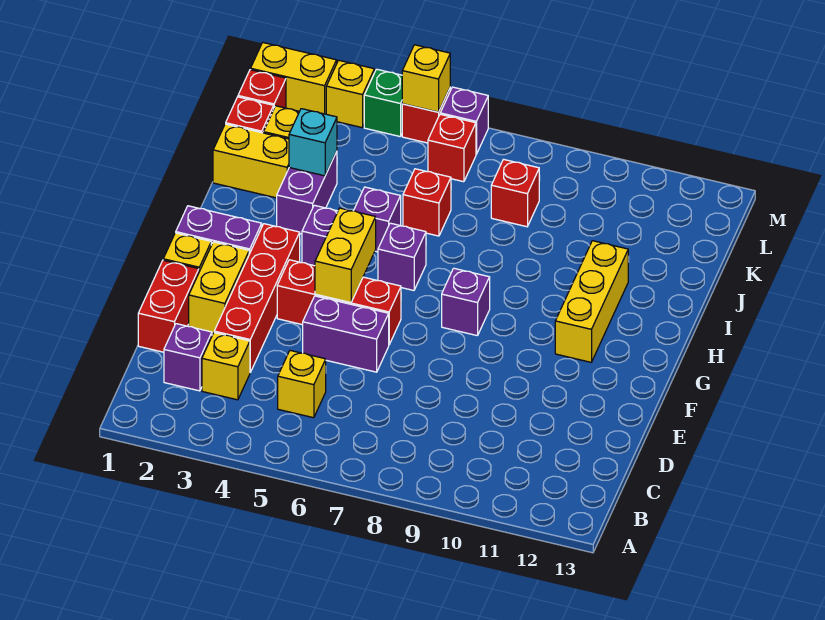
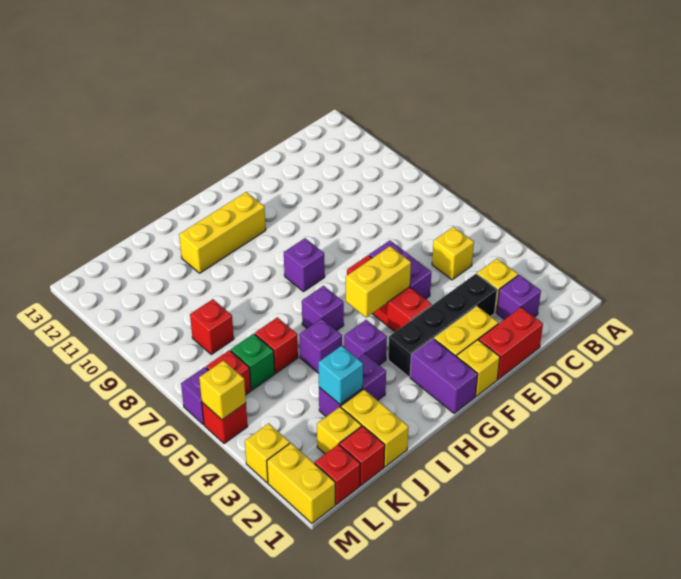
red brick D3:G3 level 1 -> black brick D3:G3 level 1
green brick M4 level 1 -> green brick K6 level 1

